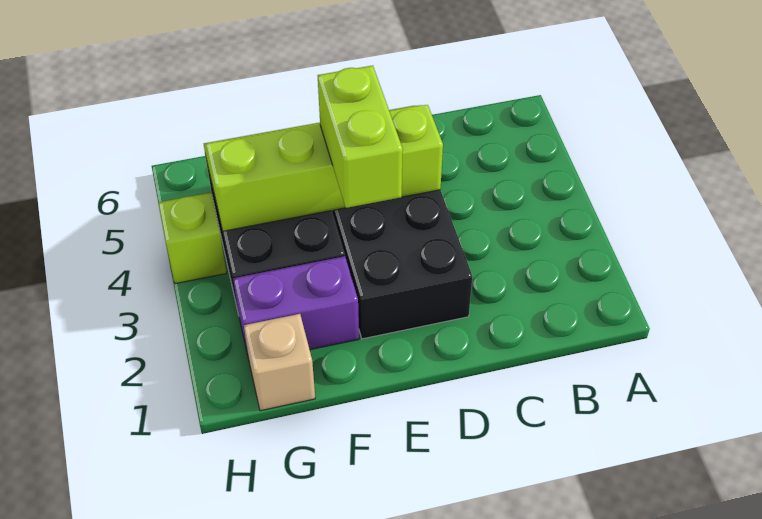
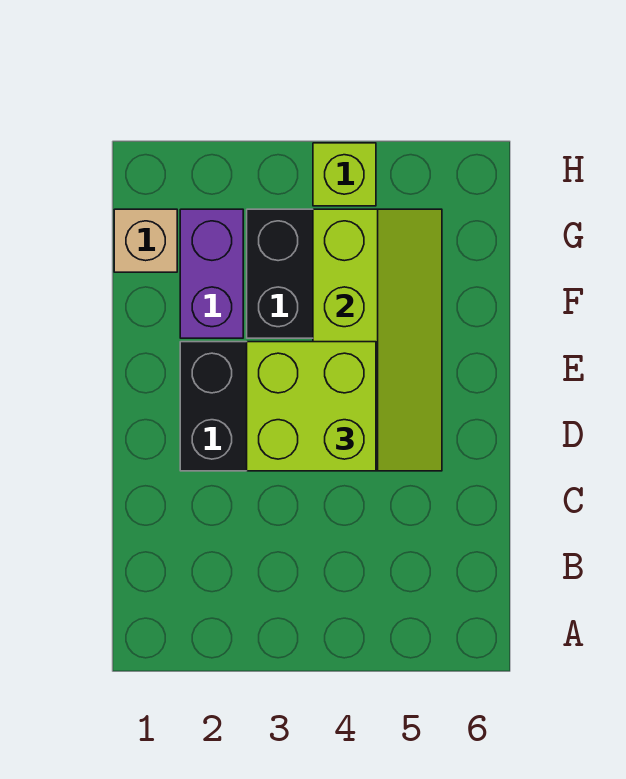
lime brick E3:E4 level 3 -> lime brick D3:E4 level 3

